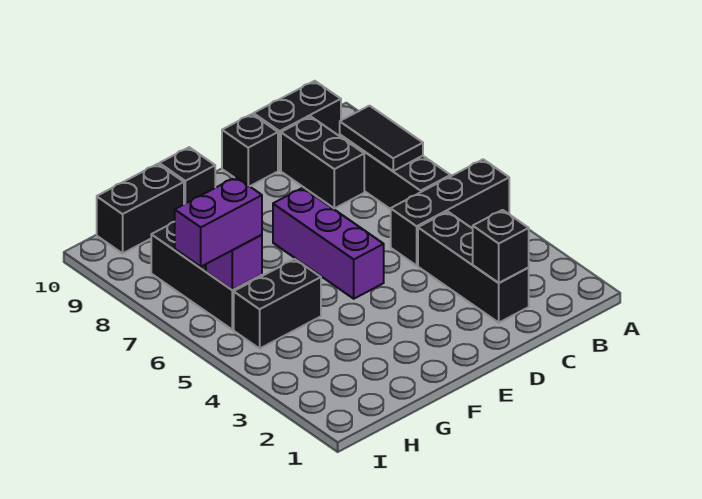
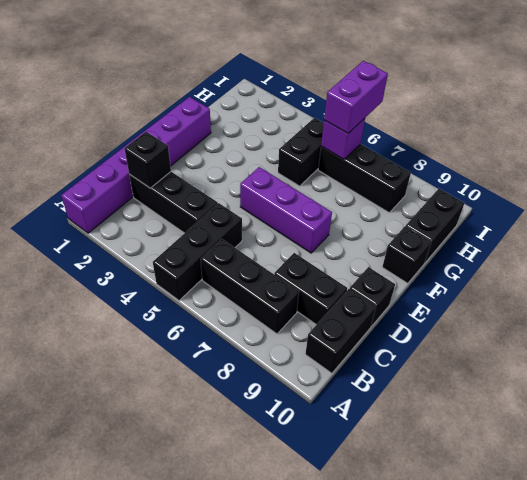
none -> purple brick A1:F1 level 1
black tile B7:B8 level 2 -> none

